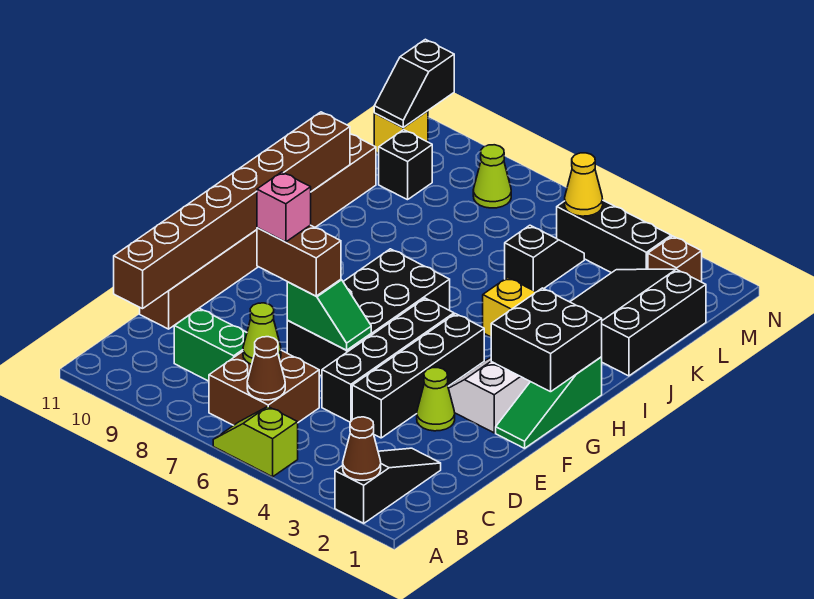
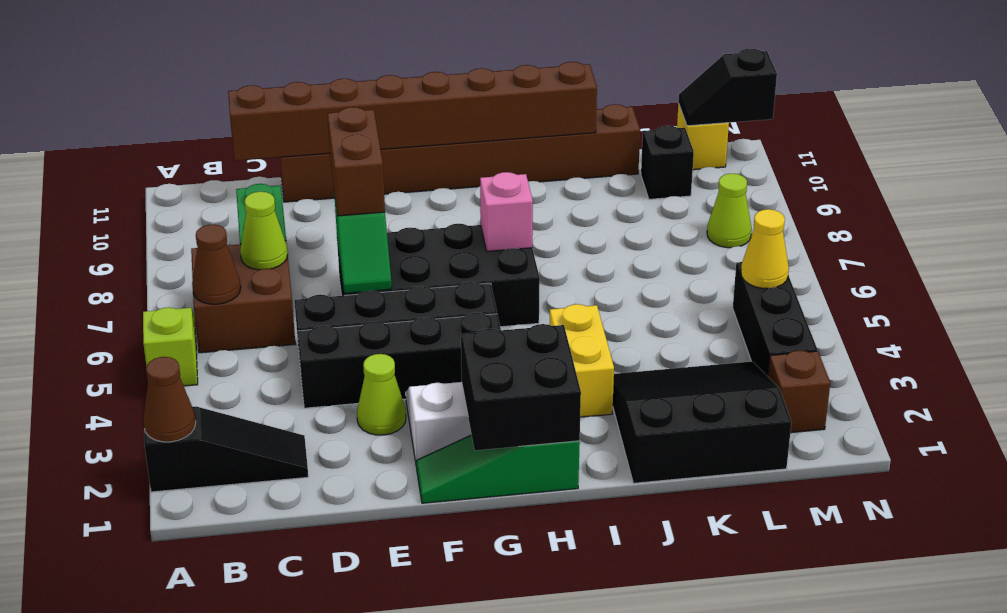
pink brick E8 level 4 -> pink brick H7 level 2
black slope K5:L5 level 1 top K -> none

